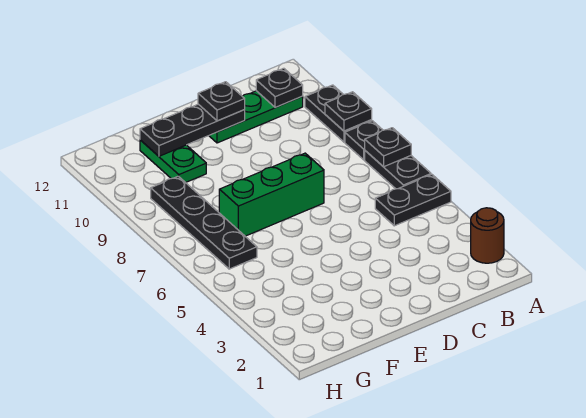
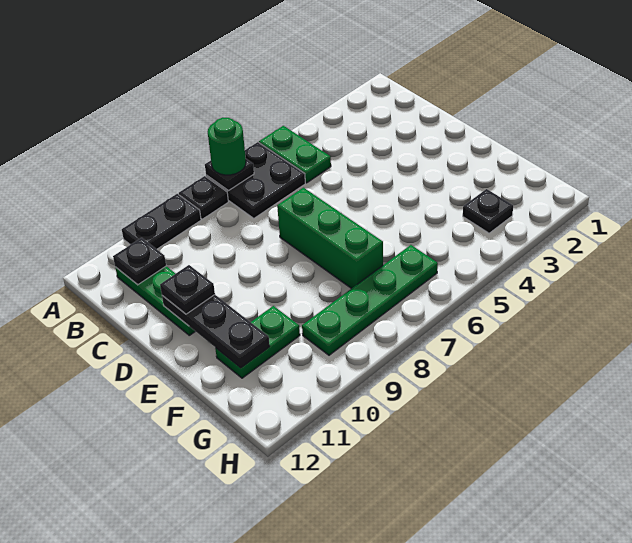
brown round brick A2 level 1 -> none
black plate A5:B5 level 1 -> green plate A5:B5 level 1
black plate A6:A7 level 1 -> black plate A6:B7 level 1
none -> green round brick A7 level 3
black plate A9 level 2 -> black plate G3 level 1
black plate G6:G9 level 1 -> green plate G6:G9 level 1

